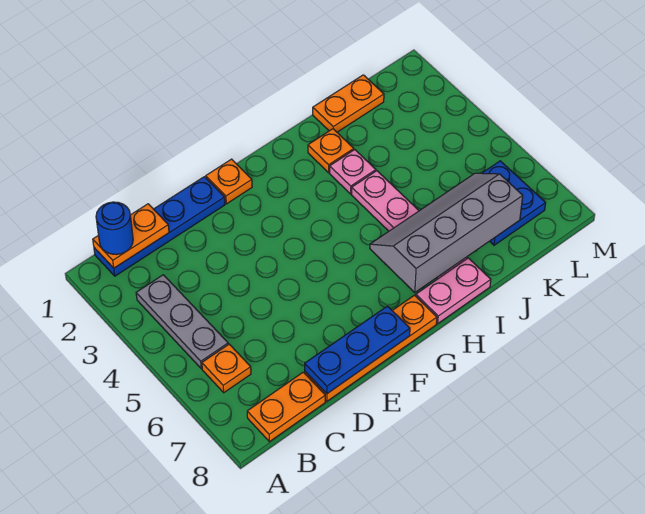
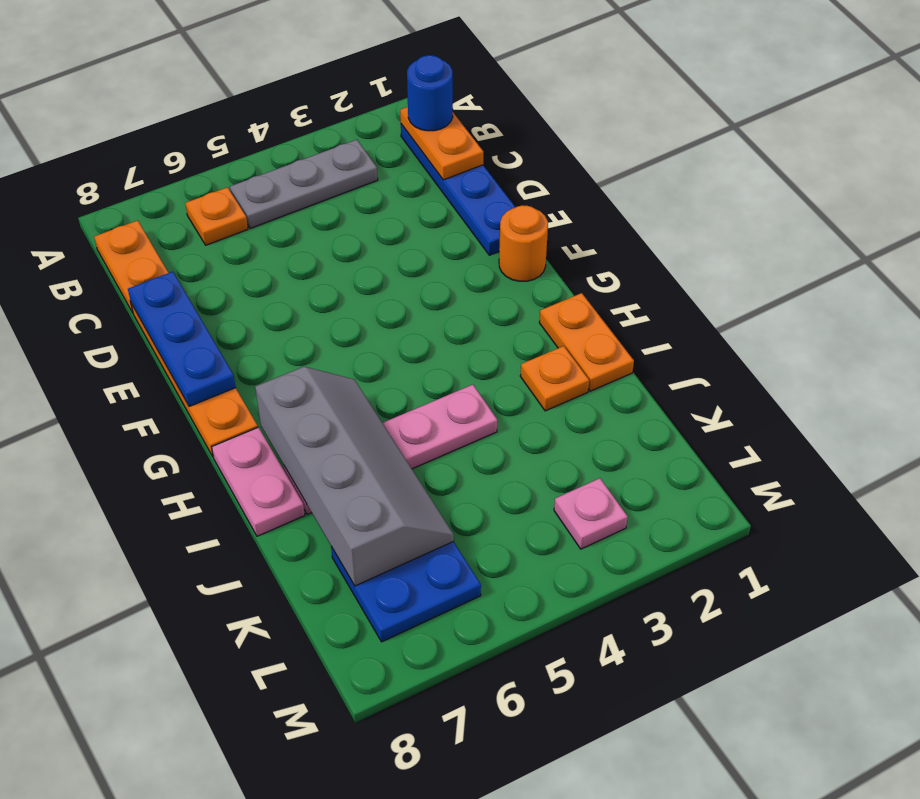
orange plate F1 level 1 -> orange round brick F1 level 1
pink plate I3 level 1 -> pink plate L3 level 1
orange plate J1:K1 level 1 -> orange plate H1:I1 level 1

